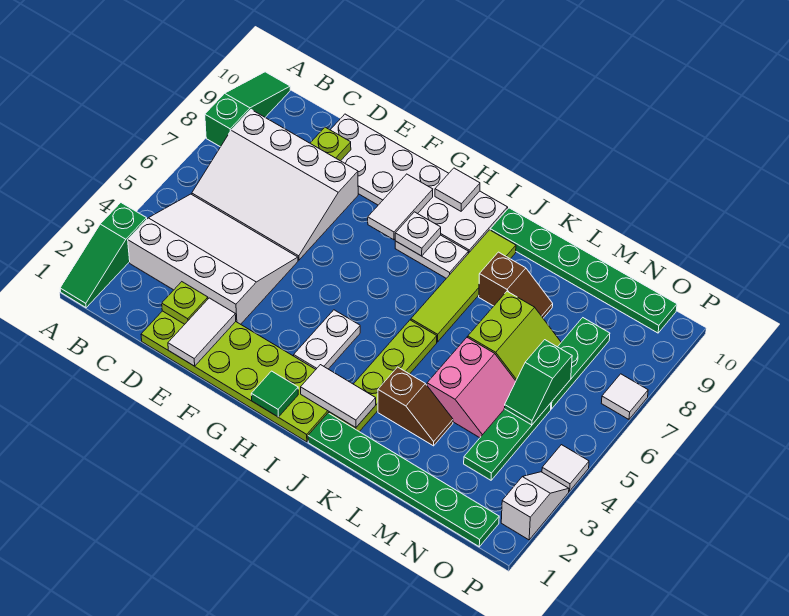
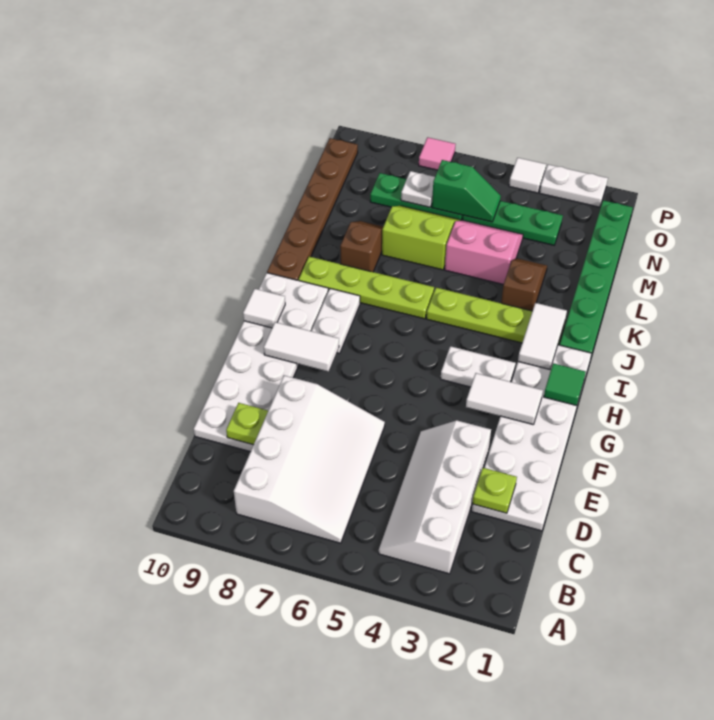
green slope A1:A3 level 1 top 3 -> none
green slope A8:A10 level 1 top 8 -> none
white slope B3:E5 level 1 top 3 -> white slope B3:E4 level 1 top 3
lime plate D1:I2 level 1 -> white plate D1:I2 level 1
white tile E1:E2 level 2 -> white tile G2:G3 level 2
white plate H8 level 2 -> white plate N7 level 2
lime tile J6:J9 level 1 -> lime plate J6:J9 level 1
green plate J10:O10 level 1 -> brown plate J10:O10 level 1
white slope P2:P3 level 1 top 2 -> white plate P2:P3 level 1
white tile P7 level 1 -> pink tile P7 level 1

